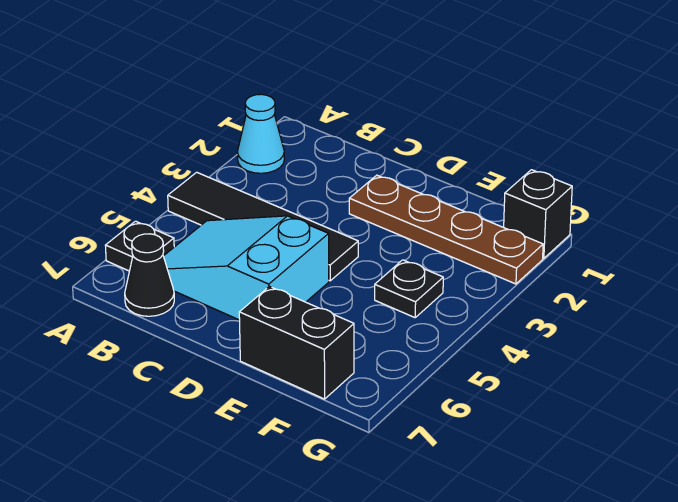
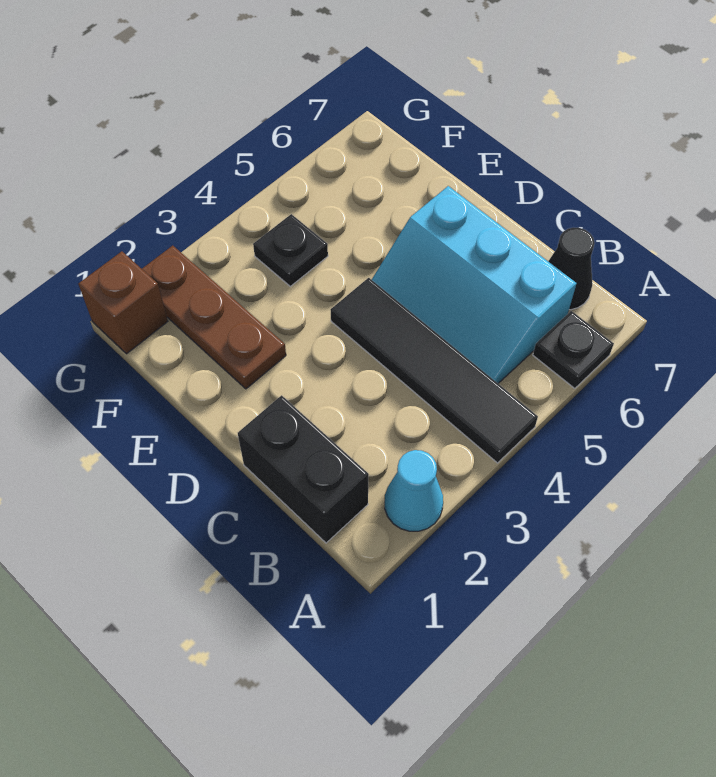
cyan slope B5:D6 level 1 top D -> cyan slope B5:D6 level 1 top 6
brown plate D2:G2 level 1 -> brown plate E2:G2 level 1
black brick E7:F7 level 1 -> black brick B1:C1 level 1
black brick G1 level 1 -> brown brick G1 level 1

